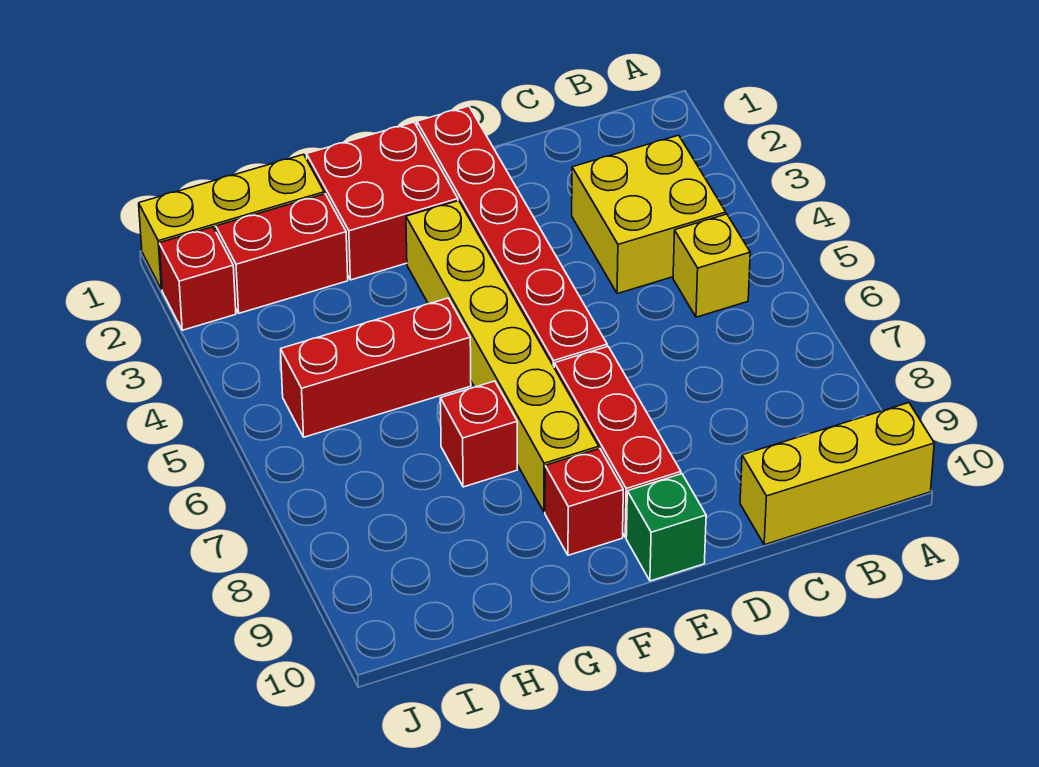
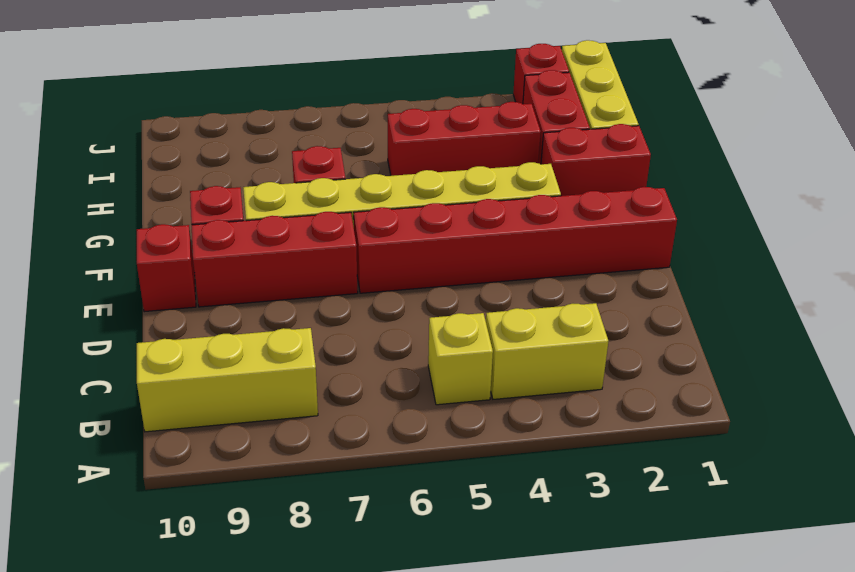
yellow brick A10:C10 level 1 -> yellow brick B8:B10 level 1
yellow brick B3:C4 level 1 -> yellow brick B3:B4 level 1
green brick E10 level 1 -> red brick E10 level 1
red brick F1:G2 level 1 -> red brick G1:G2 level 1
red brick G5:I5 level 1 -> red brick H3:H5 level 1

